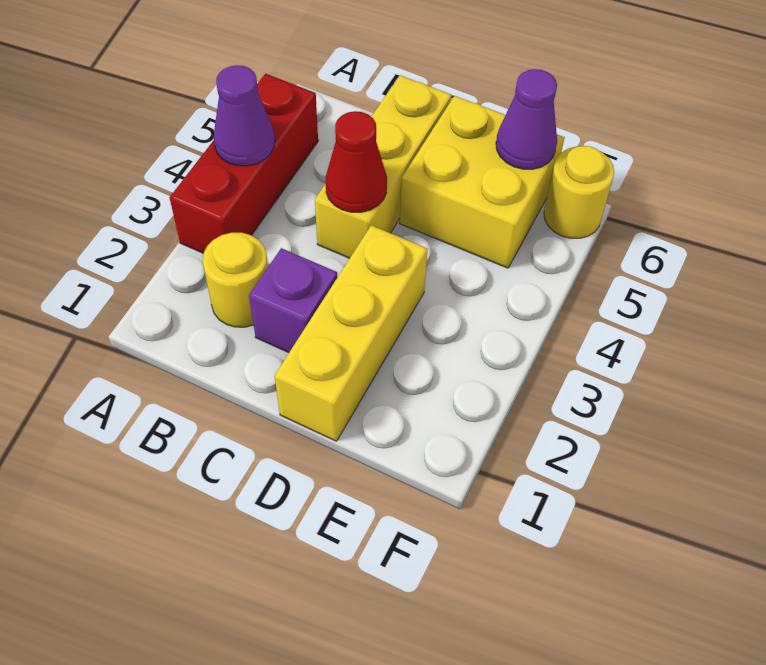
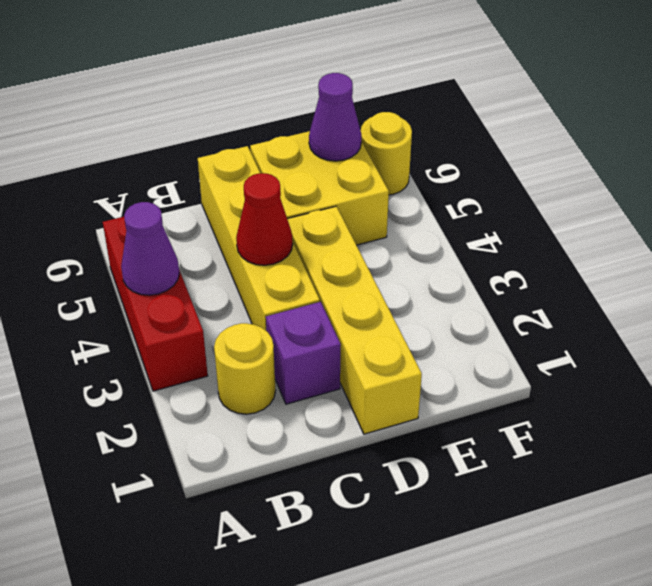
yellow brick C4:C6 level 1 -> yellow brick C3:C6 level 1
yellow brick D1:D3 level 1 -> yellow brick D1:D4 level 1

